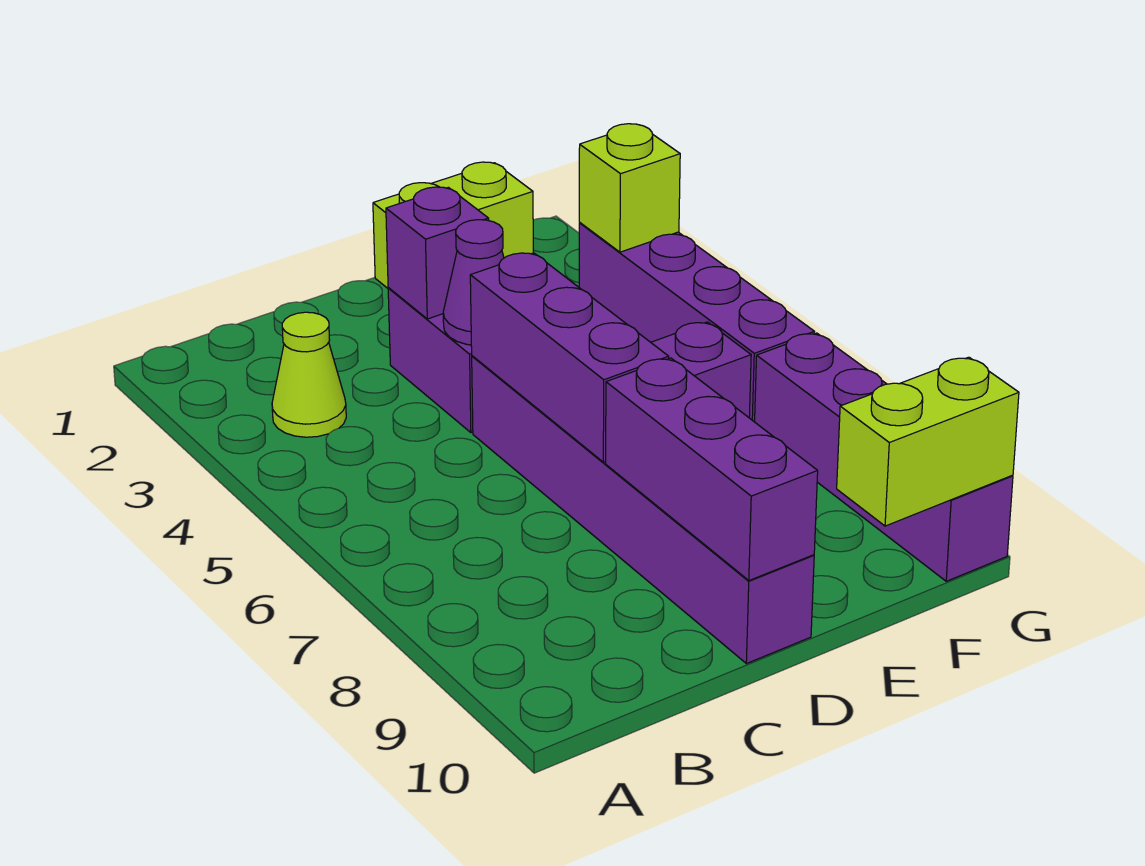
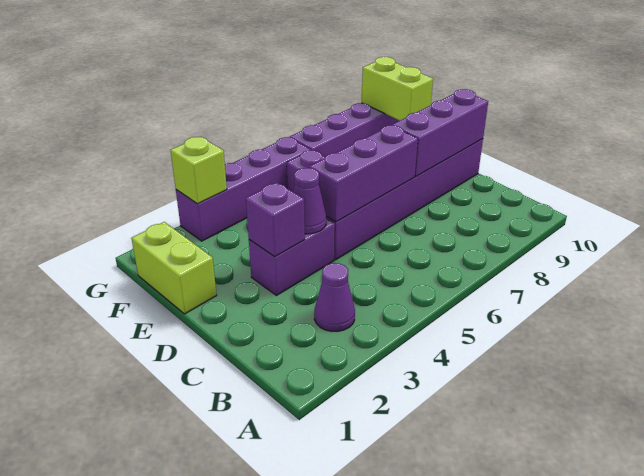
lime cone B3 level 1 -> purple cone B3 level 1

